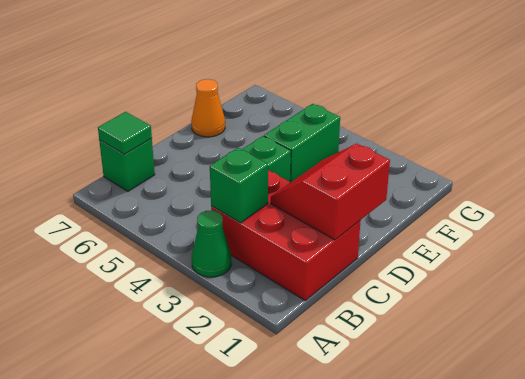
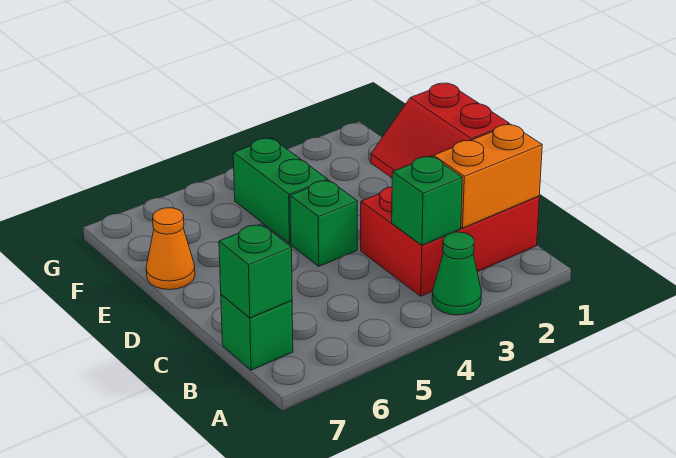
none -> orange brick B1:B2 level 2
green tile B7 level 2 -> green brick B7 level 2

